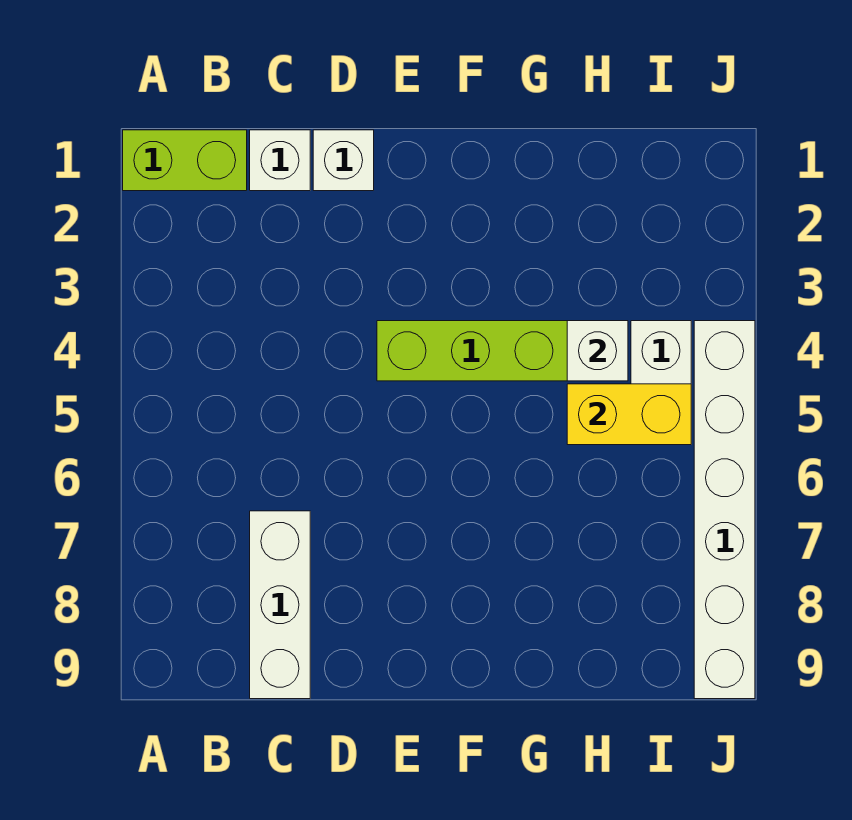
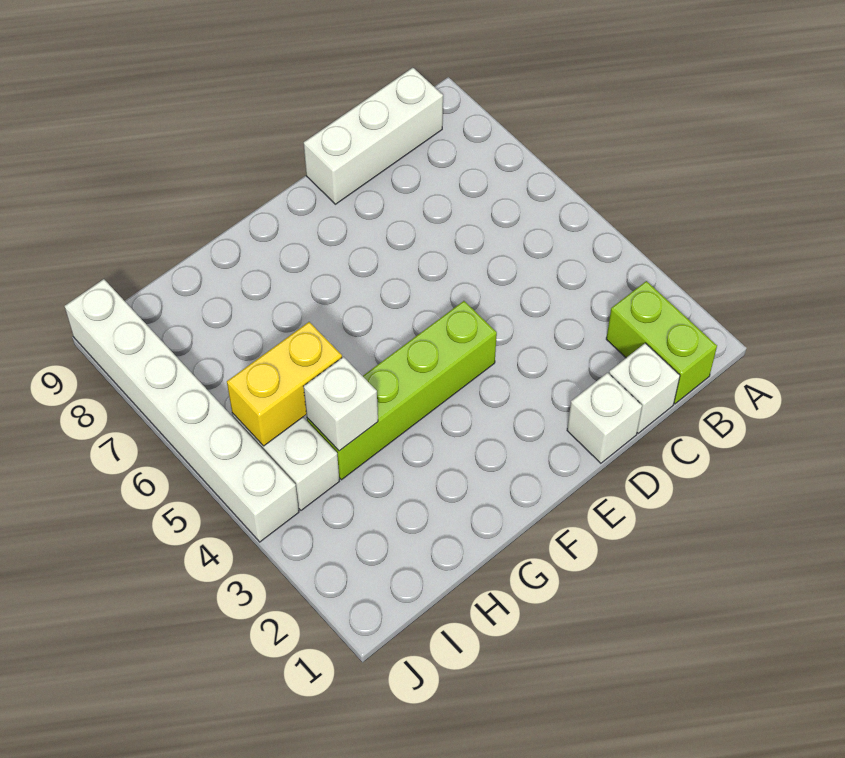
lime brick A1:B1 level 1 -> lime brick B1:B2 level 1
white brick C7:C9 level 1 -> white brick B9:D9 level 1

